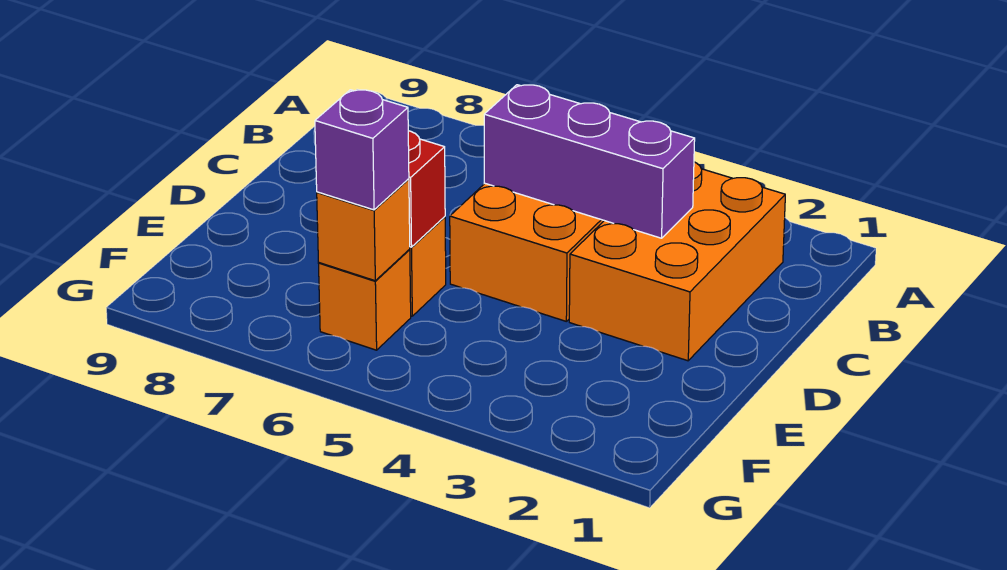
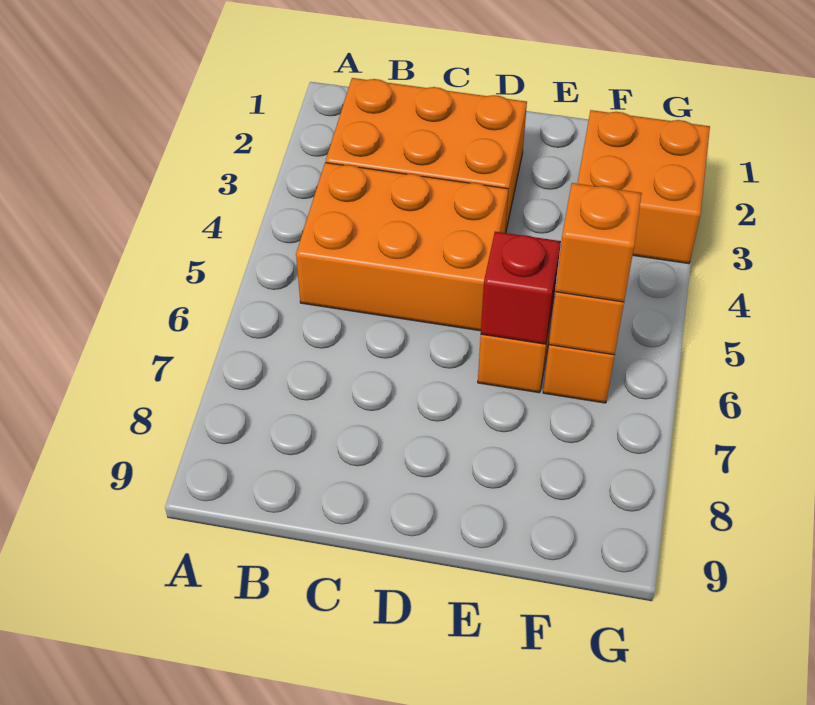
purple brick C3:C5 level 2 -> none
none -> orange brick F2:G3 level 1
purple brick F6 level 3 -> orange brick F6 level 3

